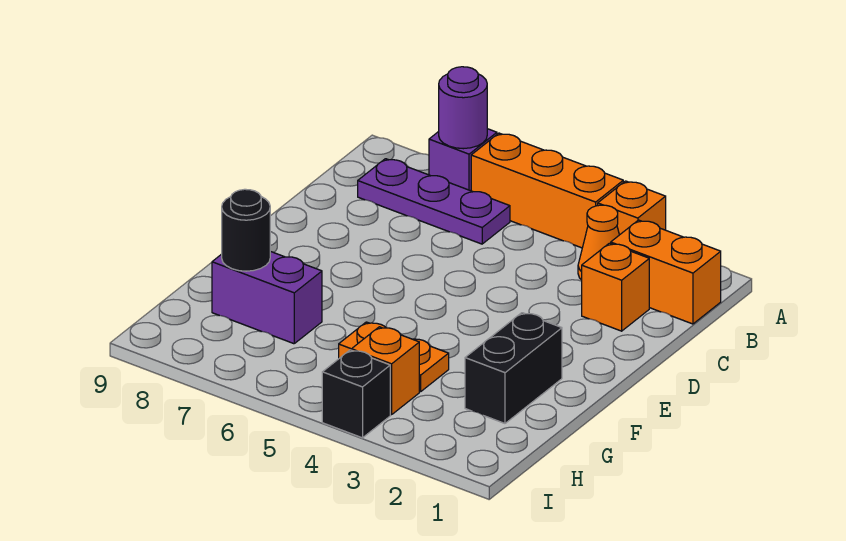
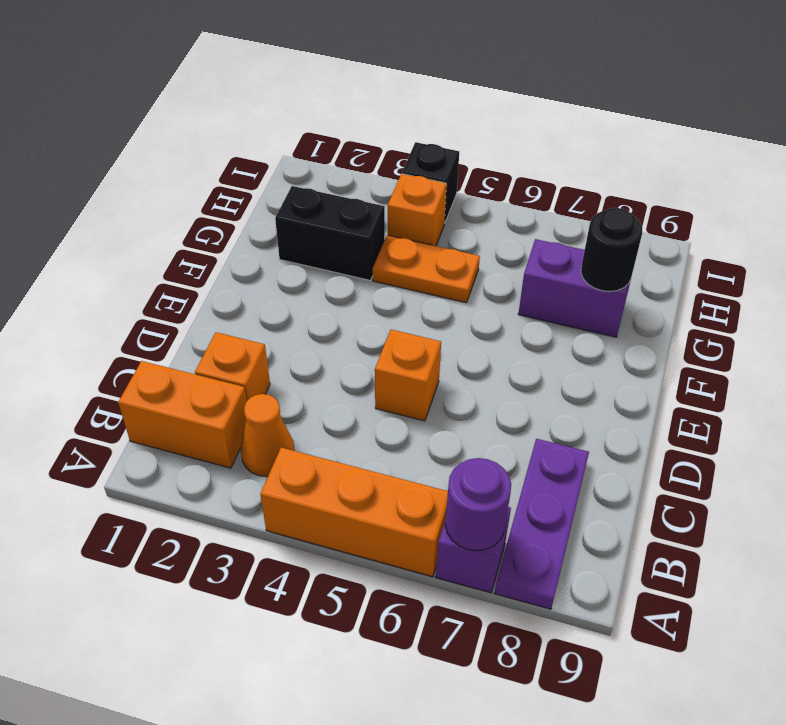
orange brick A3 level 1 -> orange brick D5 level 1
purple plate B6:B8 level 1 -> purple plate A8:C8 level 1
black brick F2:G2 level 1 -> black brick G2:G3 level 1

